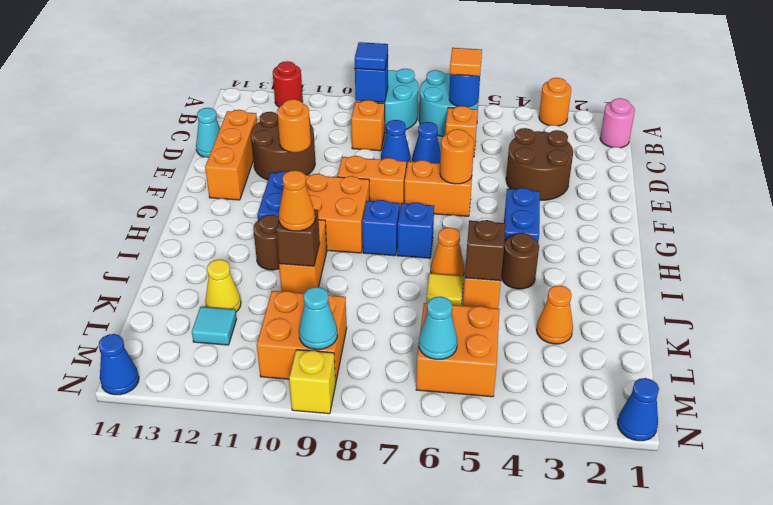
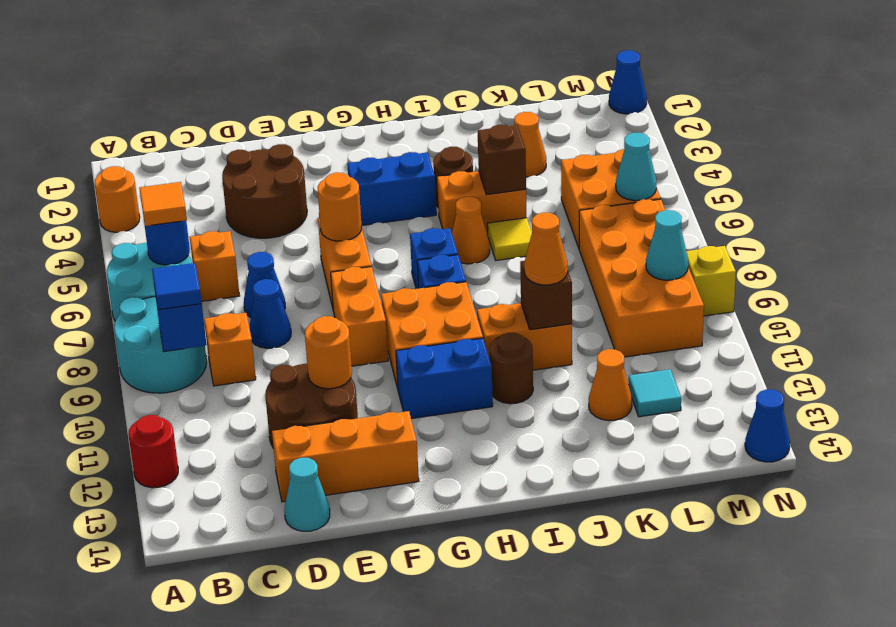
pink round brick B1 level 1 -> none
yellow cone K12 level 1 -> orange cone K12 level 1
orange brick L9:M10 level 1 -> orange brick L7:M10 level 1

